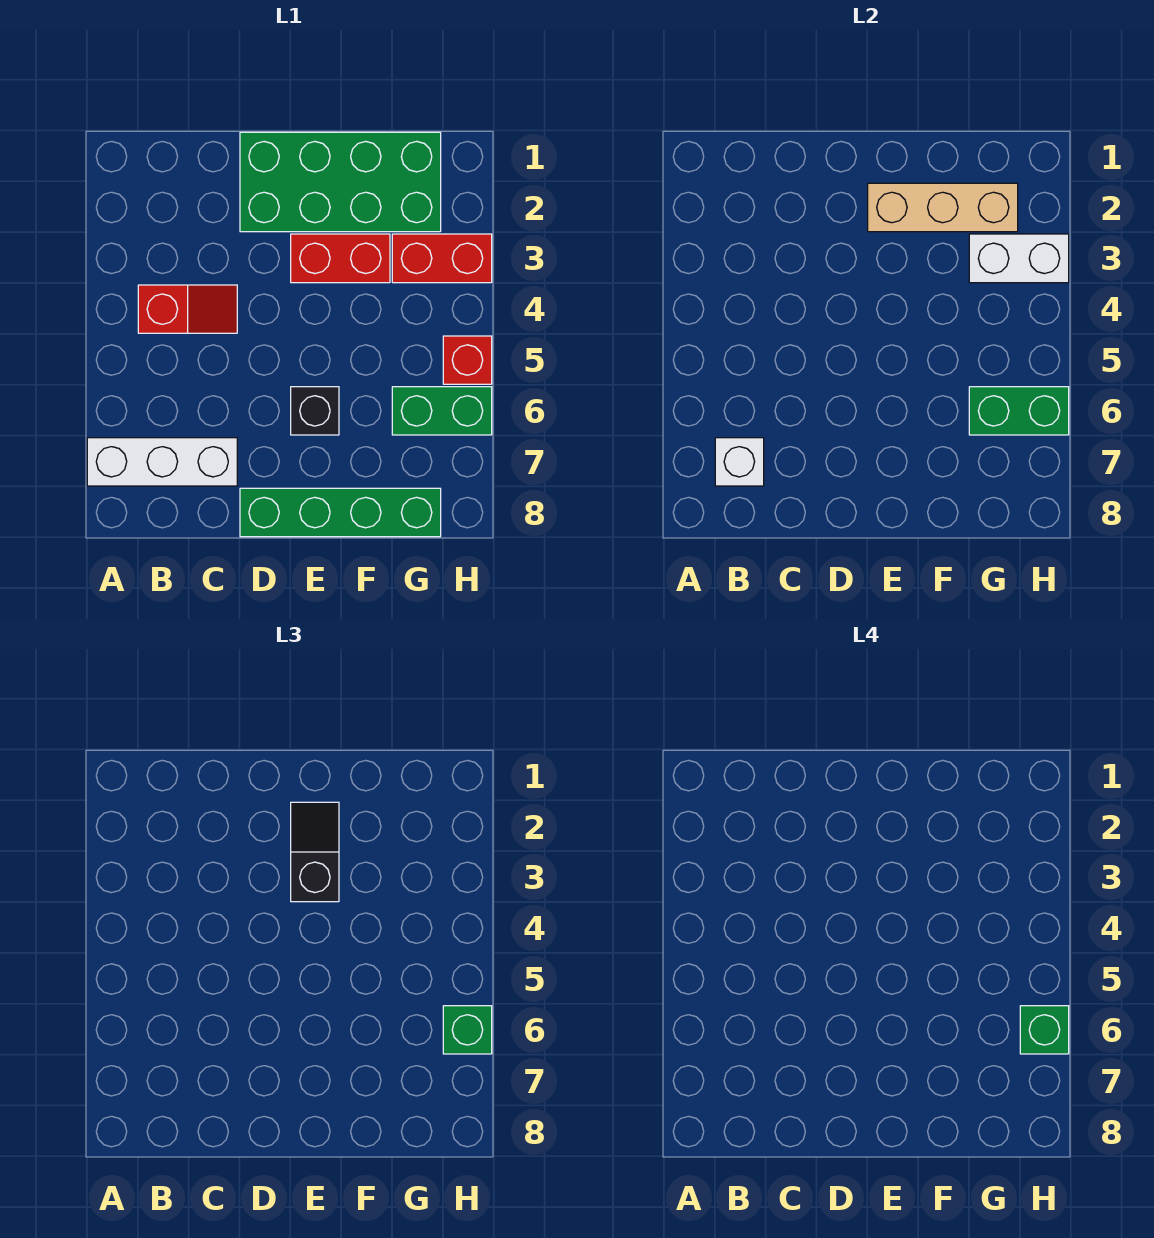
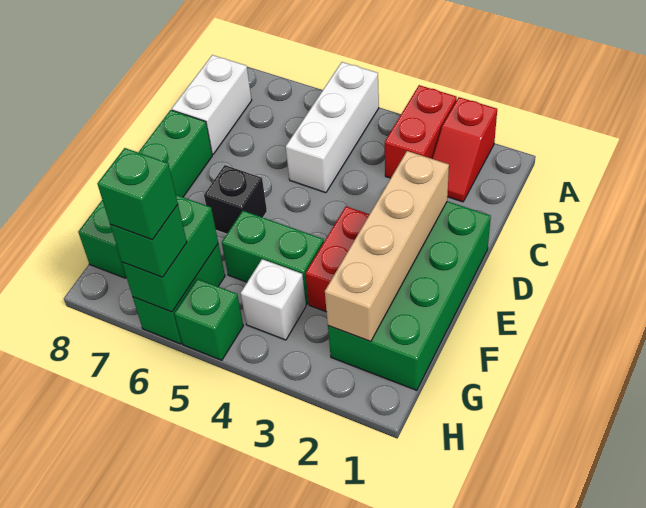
white brick A7:C7 level 1 -> white brick A5:C5 level 1
red slope B4:C4 level 1 top B -> red slope A2:B2 level 1 top A
white brick B7 level 2 -> white brick G4 level 1
tan brick E2:G2 level 2 -> tan brick D2:G2 level 2
black slope E2:E3 level 3 top 3 -> none
none -> green brick F4:F5 level 1
red brick G3:H3 level 1 -> red brick A3:B3 level 1
white brick G3:H3 level 2 -> white brick B8:C8 level 1
red brick H5 level 1 -> green brick H5 level 1

